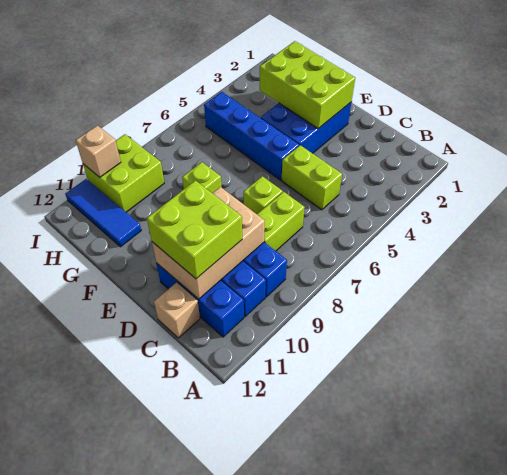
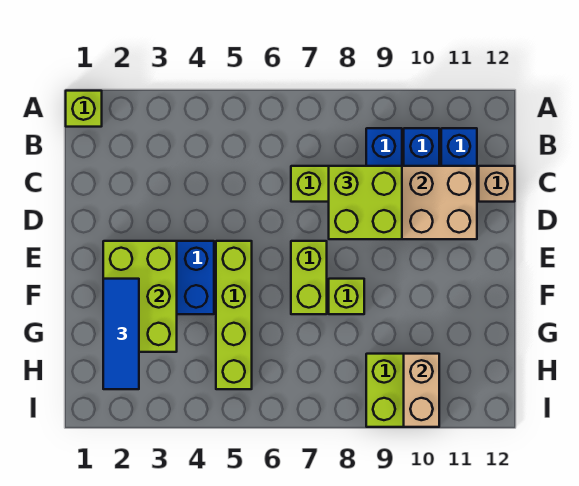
lime brick C5:D5 level 1 -> lime brick E7:F7 level 1
lime brick C10:D11 level 3 -> lime brick C8:D9 level 3
lime brick D7 level 1 -> lime brick A1 level 1
blue brick E5:H5 level 1 -> lime brick E5:H5 level 1
blue tile G11:I11 level 1 -> blue tile F2:H2 level 3
tan brick I10 level 2 -> tan brick H10:I10 level 2

